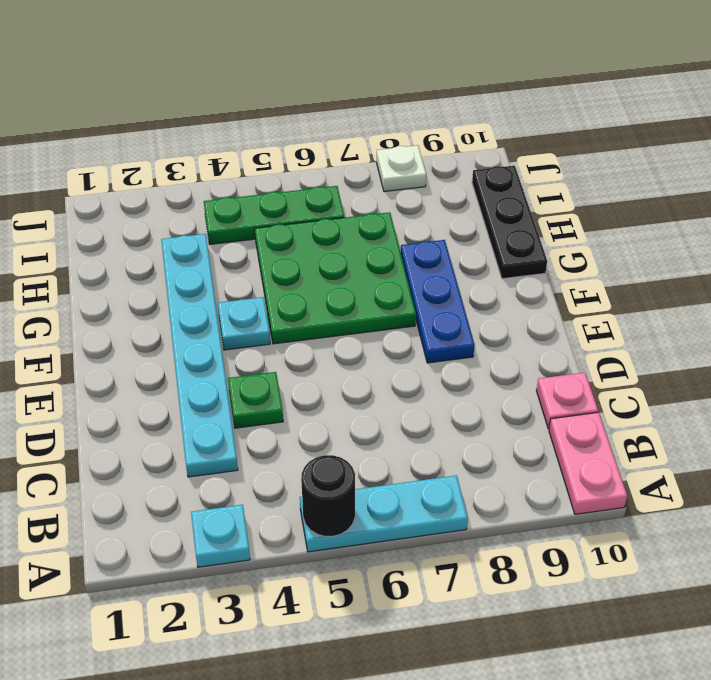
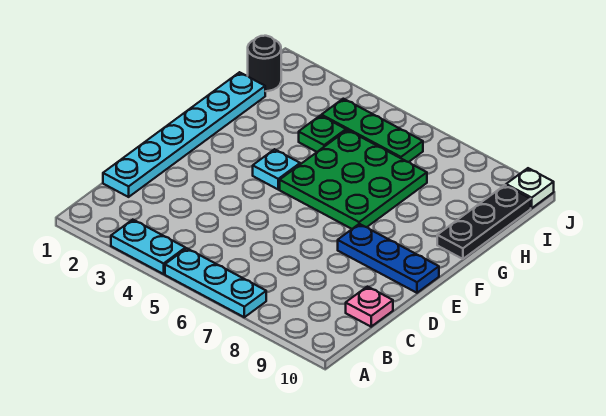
cyan plate A3 level 1 -> cyan plate A3:A4 level 1
black round brick A5 level 2 -> black round brick I1 level 1
pink plate A10:B10 level 1 -> none
cyan plate C3:H3 level 1 -> cyan plate C1:H1 level 1
green plate D4 level 1 -> green plate H4 level 1
blue plate E8:G8 level 1 -> blue plate E8:E10 level 1
white plate J8 level 1 -> white plate J10 level 1

